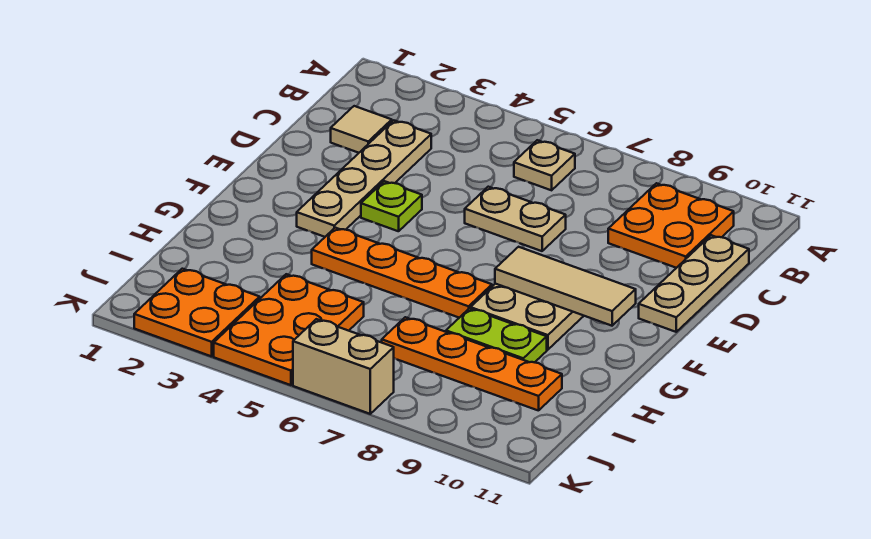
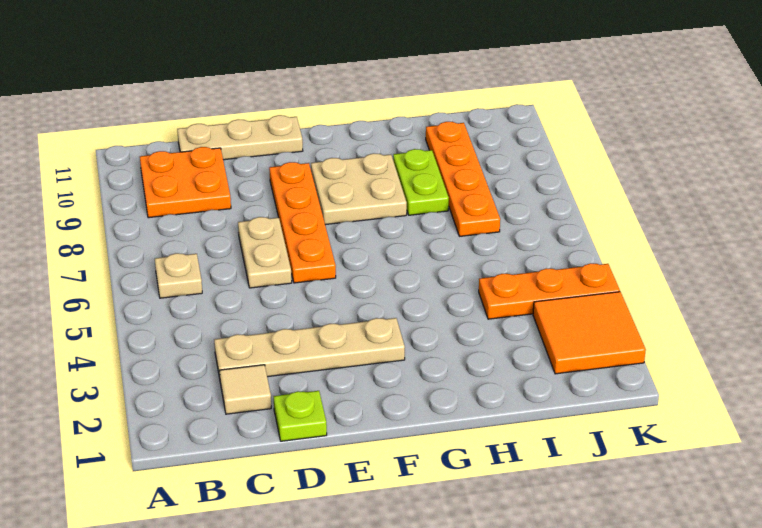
lime plate E4 level 1 -> lime plate D1 level 1
tan tile F8:F10 level 2 -> none
orange plate G4:G7 level 1 -> orange plate E6:E9 level 1
orange plate I4:K5 level 1 -> orange plate I4:K4 level 1
orange plate J2:K3 level 1 -> orange tile J2:K3 level 1
tan brick K6:K7 level 1 -> none

